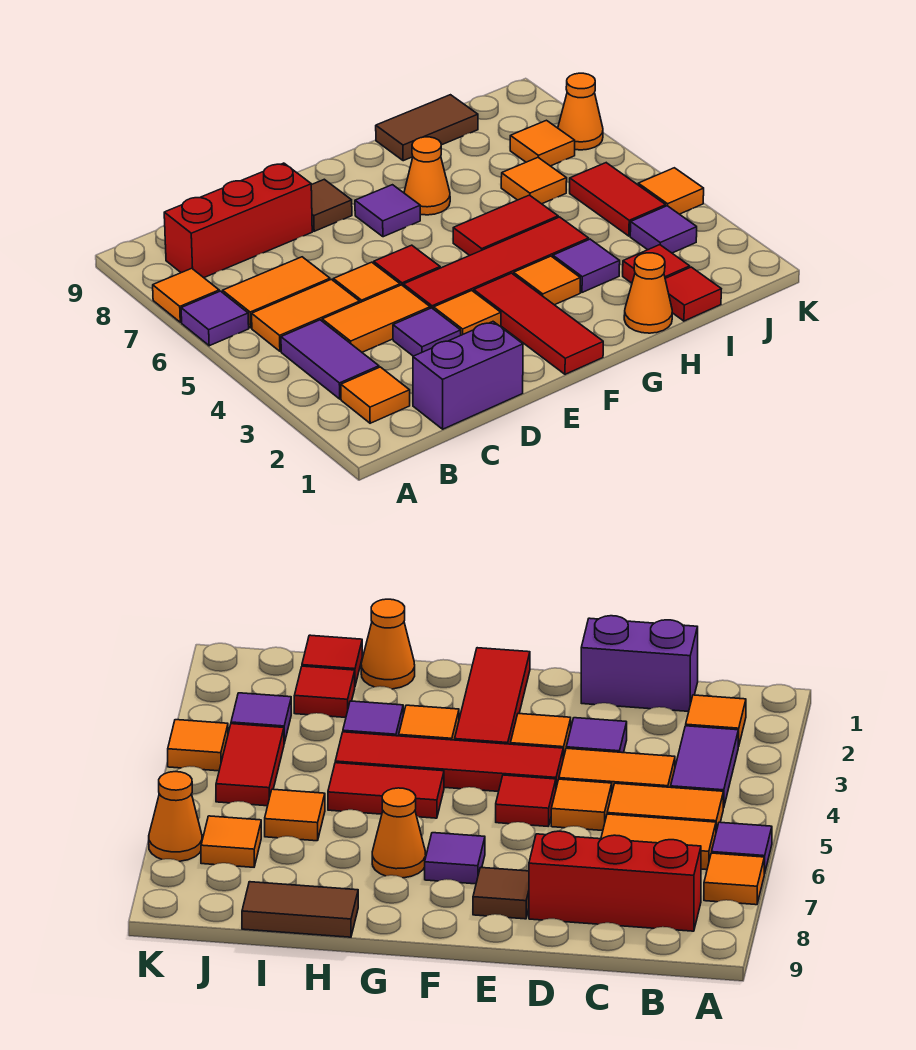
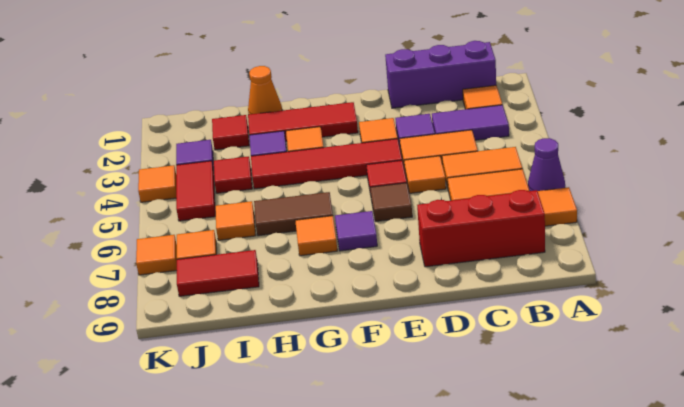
purple tile A6 level 1 -> purple cone A6 level 1
purple tile B3:B4 level 1 -> purple tile B3:C3 level 1
purple brick C1:D1 level 1 -> purple brick B1:D1 level 1
brown tile E8 level 1 -> brown tile E6 level 1
red tile F1:F3 level 1 -> red tile F2:H2 level 1
red tile G5:H5 level 1 -> red tile I8:J8 level 1
orange cone G7 level 1 -> orange tile G7 level 1
brown tile H9:I9 level 1 -> brown tile G6:H6 level 1
red tile I1 level 1 -> red tile I4 level 1
orange cone K7 level 1 -> orange tile K7 level 1

